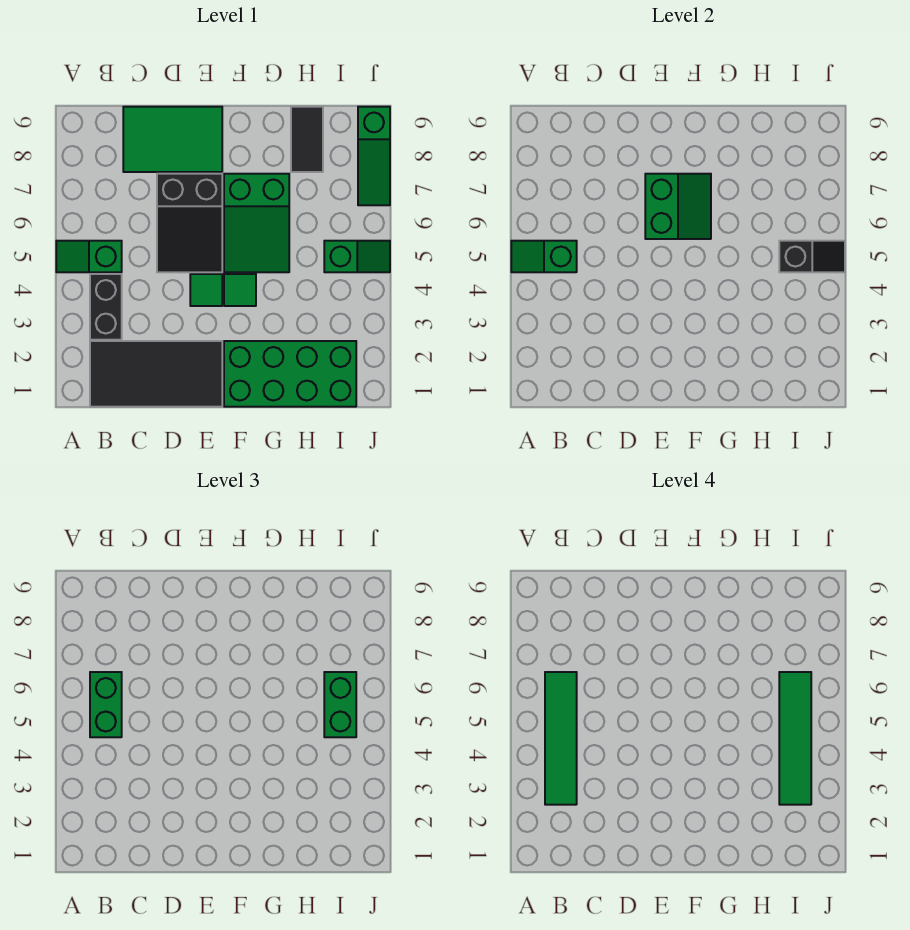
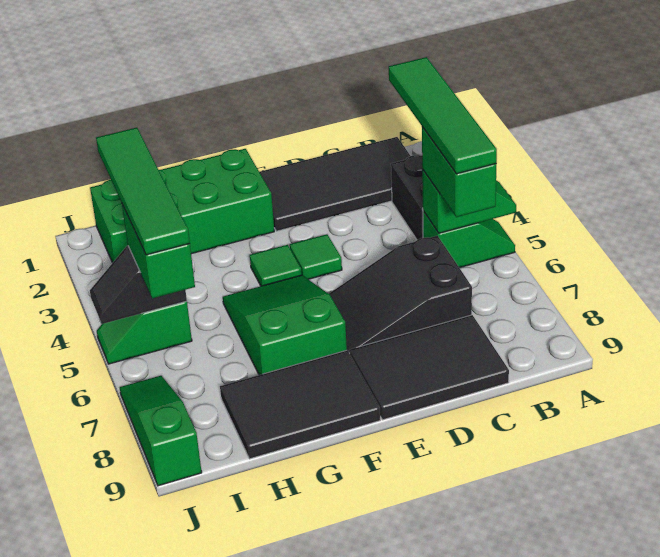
green tile C8:E9 level 1 -> black tile C8:E9 level 1
black slope D5:E7 level 1 top 7 -> black slope C6:E7 level 1 top C
green slope E6:F7 level 2 top E -> none
black tile H8:H9 level 1 -> black tile F8:H9 level 1

